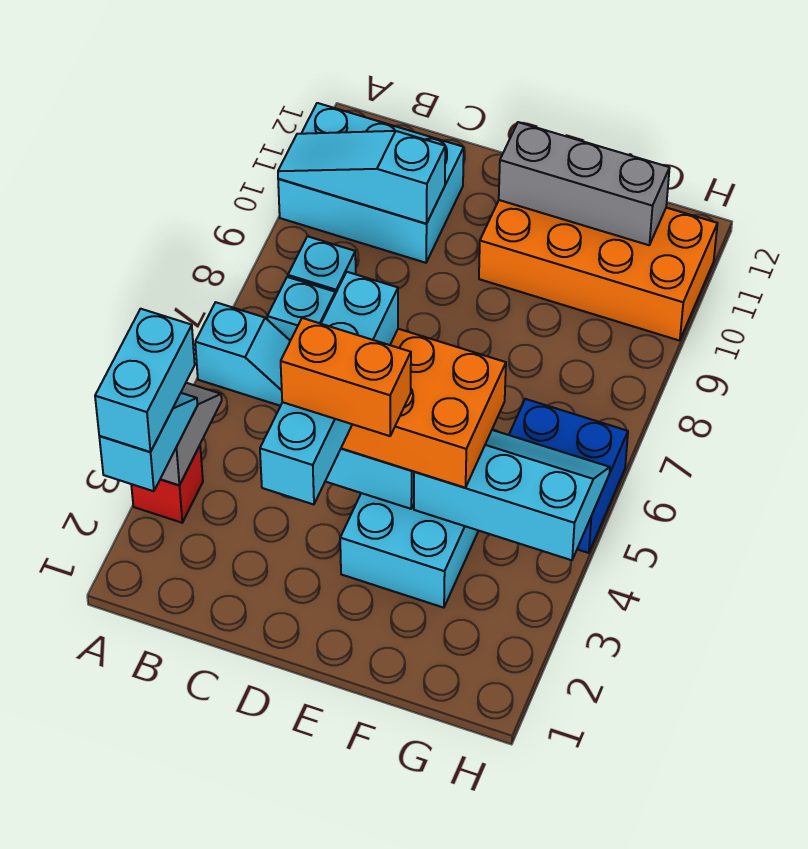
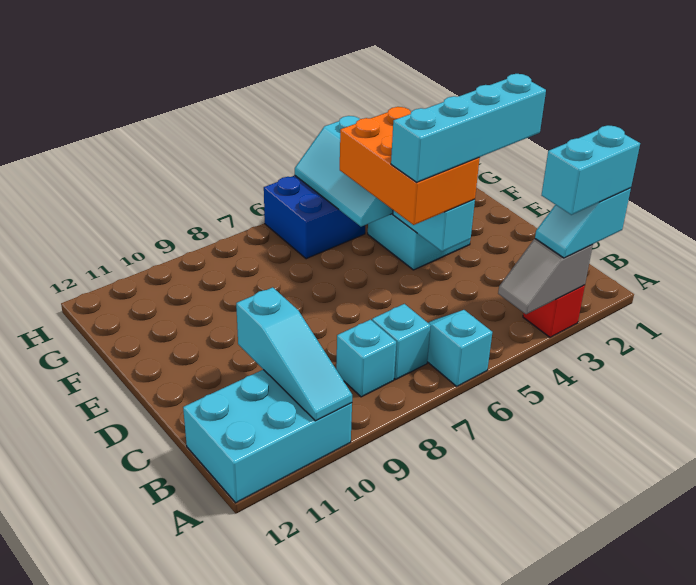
cyan brick A10:C11 level 1 -> cyan brick A10:B12 level 1
orange brick D3:E3 level 5 -> none
orange brick E10:H11 level 1 -> none
grey brick E11:G11 level 2 -> none

